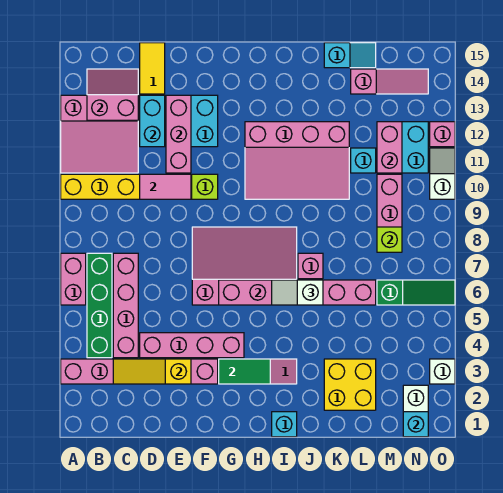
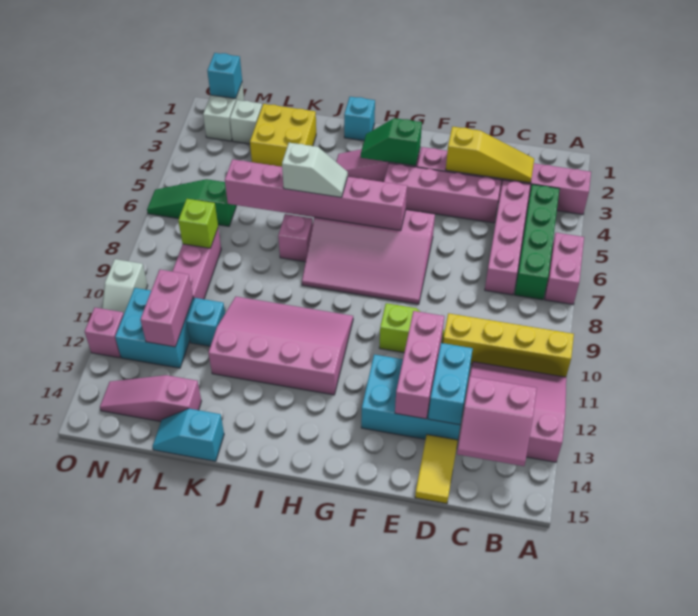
pink tile D10:E10 level 2 -> none
green tile G3:H3 level 2 -> green slope G3:H3 level 2 top G
white brick O3 level 1 -> white brick M2 level 1

